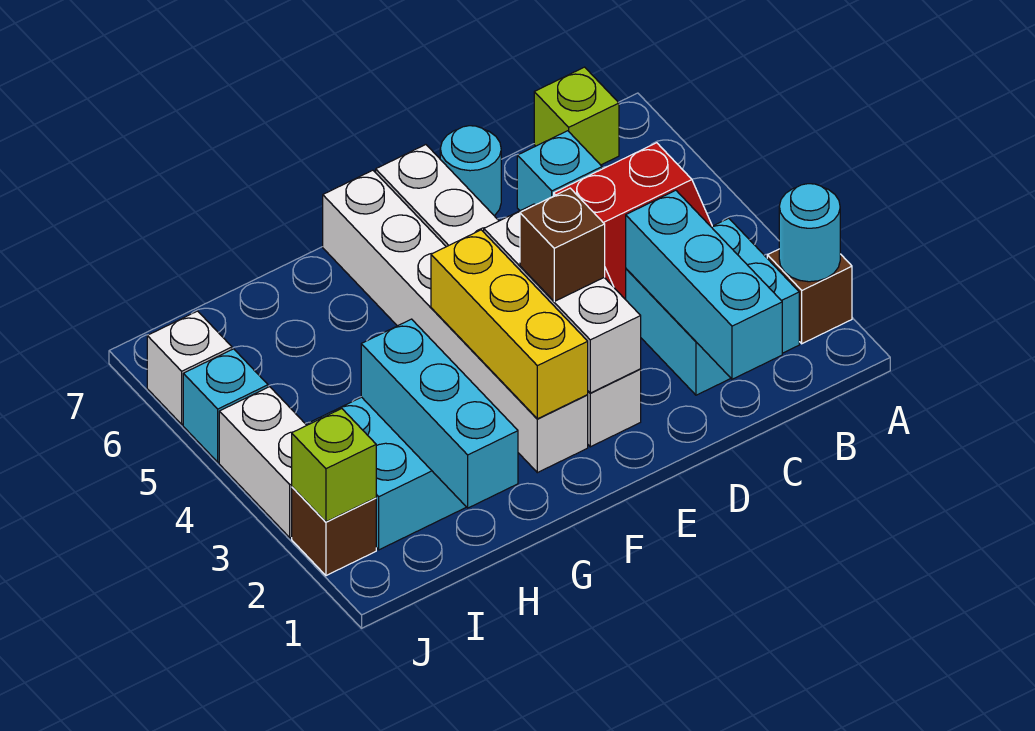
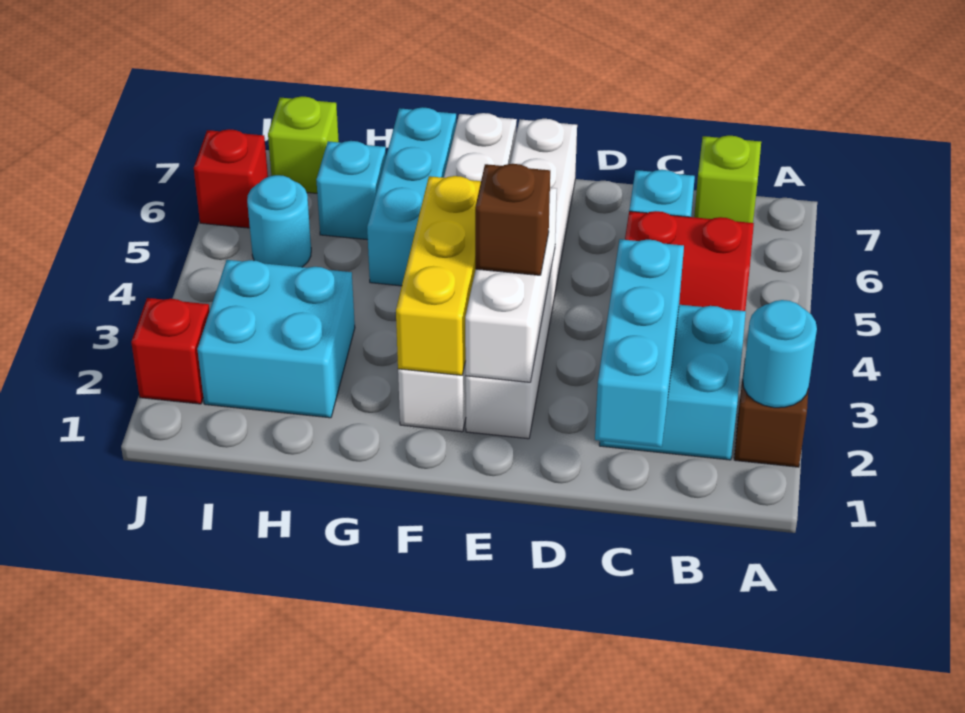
cyan round brick D7 level 1 -> cyan round brick I5 level 1
cyan brick H1:H3 level 2 -> cyan brick G5:G7 level 1
brown brick J2 level 1 -> red brick J2 level 1
lime brick J2 level 2 -> lime brick I7 level 1
white brick J3:J4 level 1 -> none
cyan brick J5 level 1 -> cyan brick H6 level 1
white brick J6 level 1 -> red brick J6 level 1

